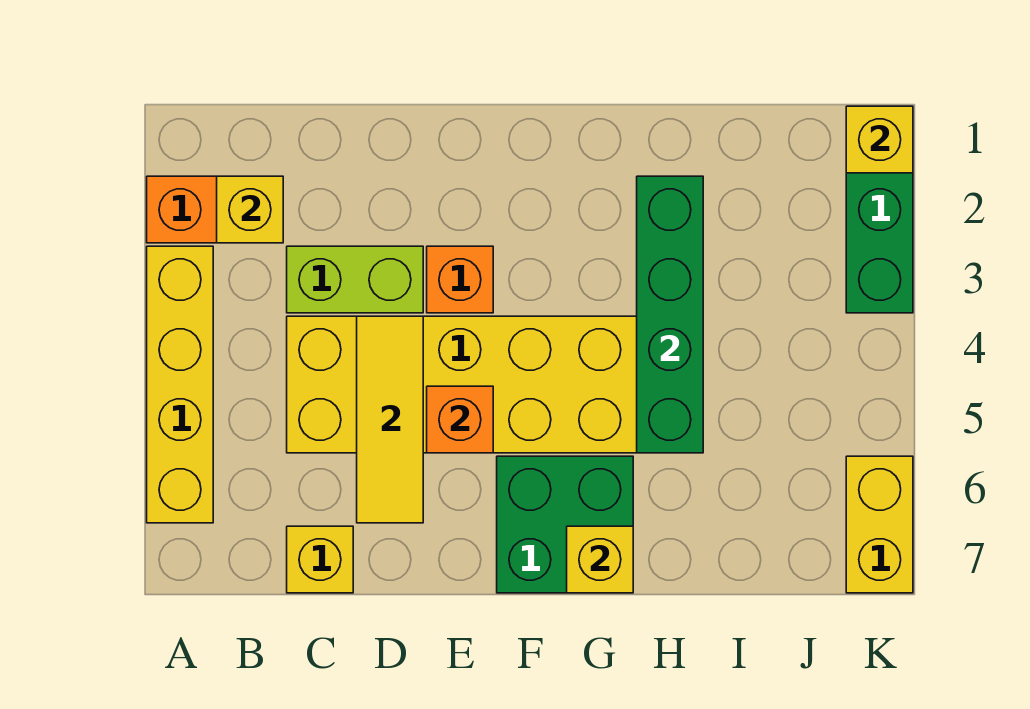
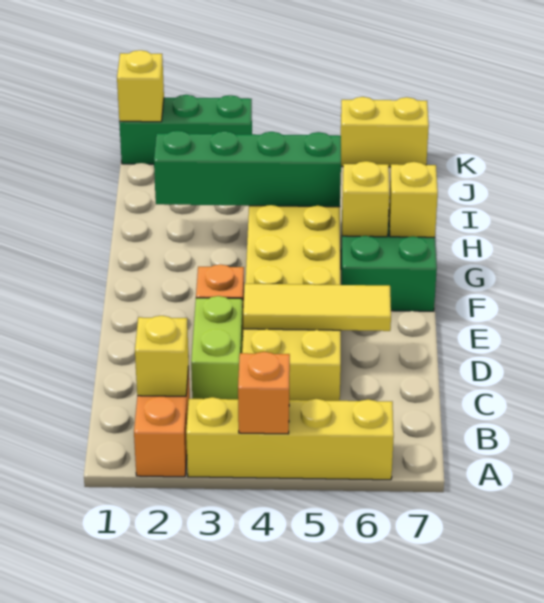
yellow brick C7 level 1 -> yellow brick G6 level 2
orange brick E5 level 2 -> orange brick A4 level 2

